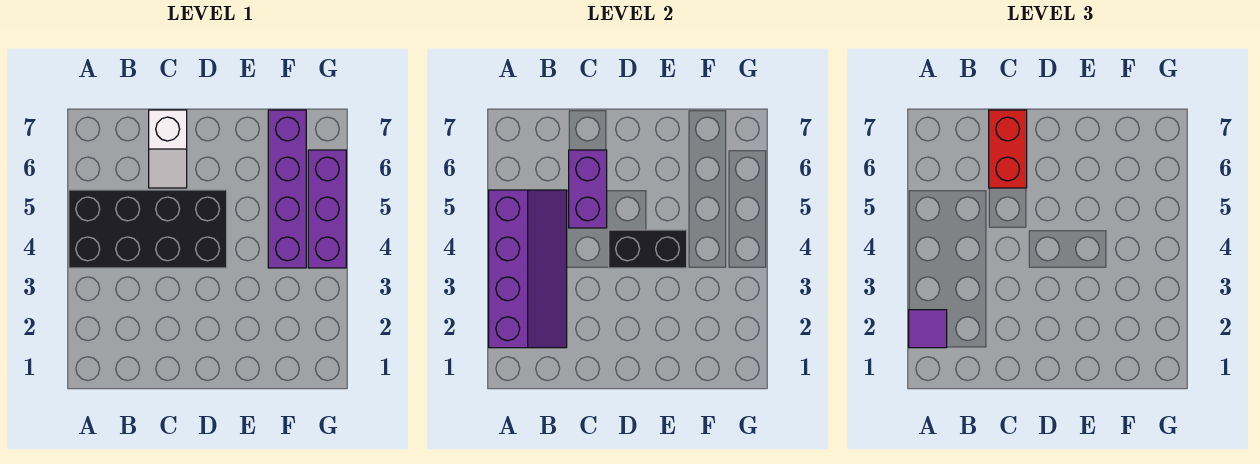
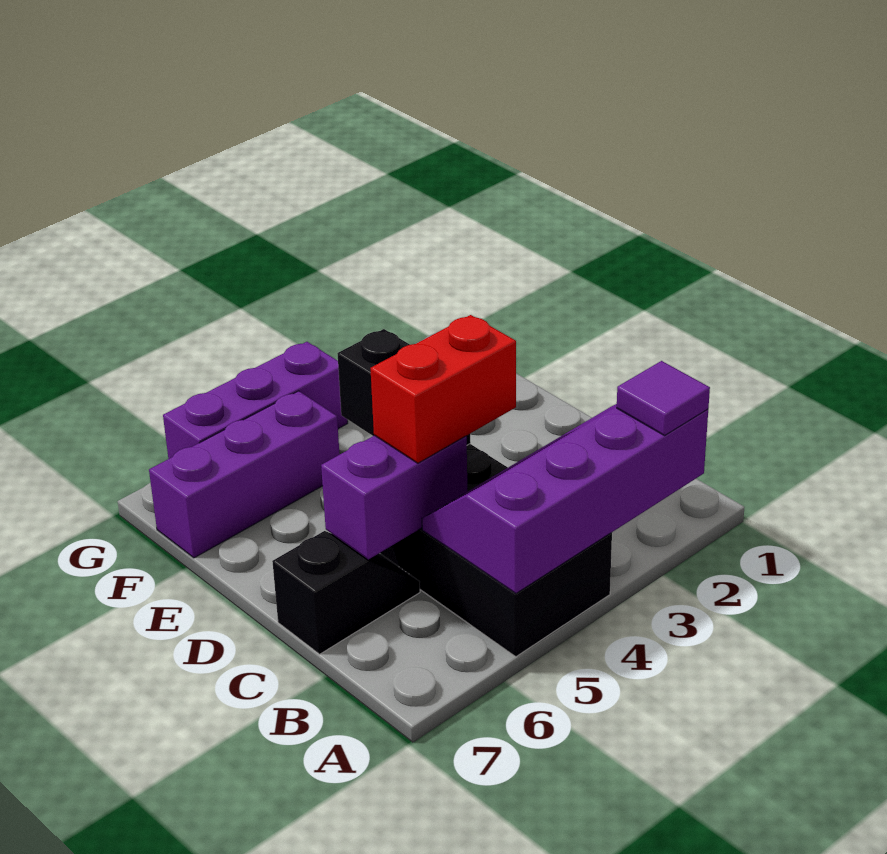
white slope C6:C7 level 1 top 7 -> black slope C6:C7 level 1 top 7
red brick C6:C7 level 3 -> red brick C4:C5 level 3
purple brick F4:F7 level 1 -> purple brick F5:F7 level 1

